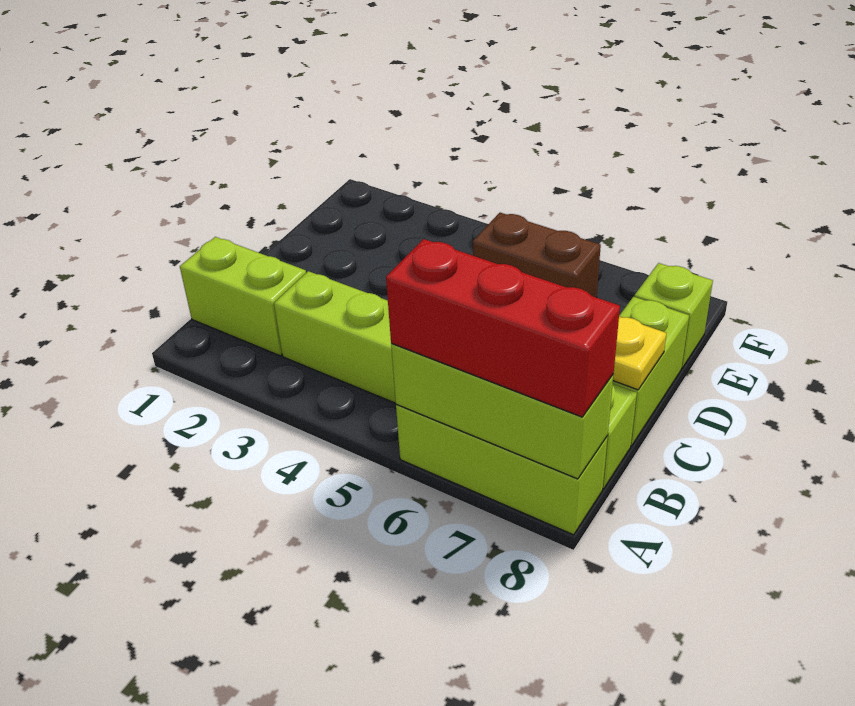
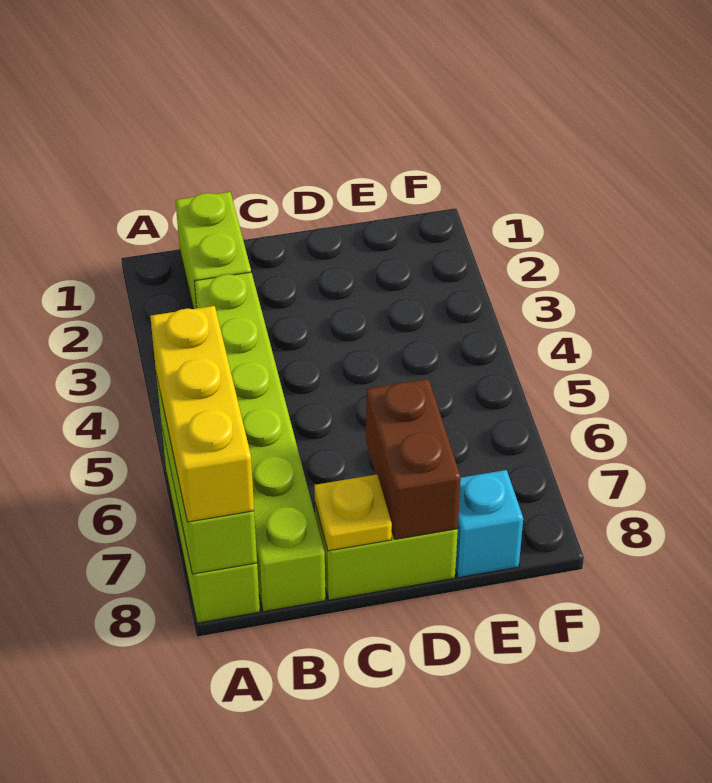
red brick A6:A8 level 3 -> yellow brick A6:A8 level 3
brown brick E5:E6 level 1 -> brown brick D7:D8 level 2
lime brick E8 level 1 -> cyan brick E8 level 1

